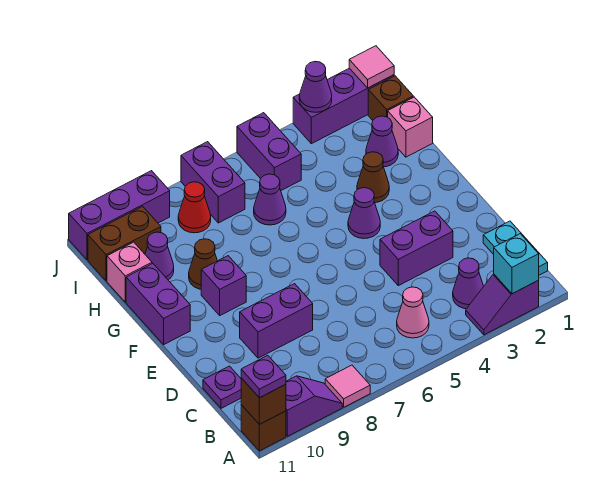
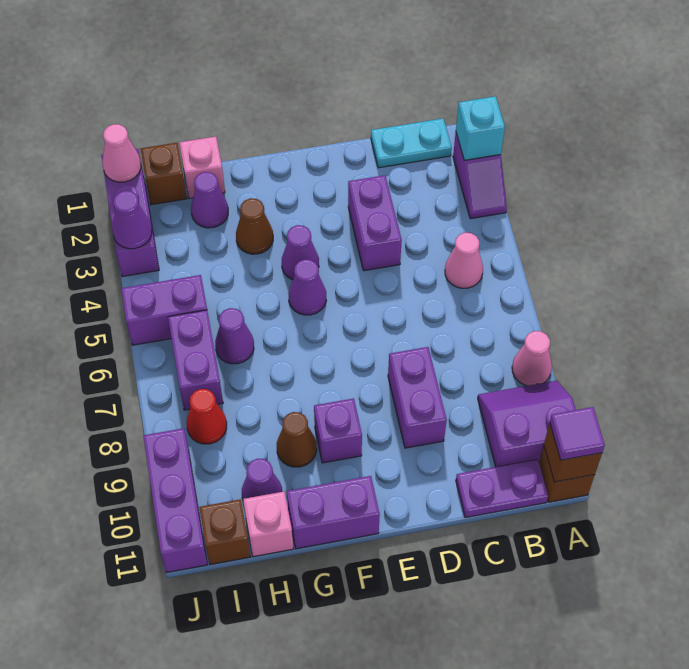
pink tile A8 level 1 -> pink cone A8 level 1
purple slope A9:A10 level 1 top 10 -> purple slope A9:B10 level 1 top 10
purple plate A11 level 3 -> purple tile A11 level 3
purple cone B3 level 1 -> purple cone F5 level 1
purple plate C11 level 1 -> purple plate B11:C11 level 1
purple brick I7:J7 level 1 -> purple brick I6:I7 level 1
brown brick I10:I11 level 1 -> brown brick I11 level 1
pink tile J1 level 2 -> pink cone J1 level 2

